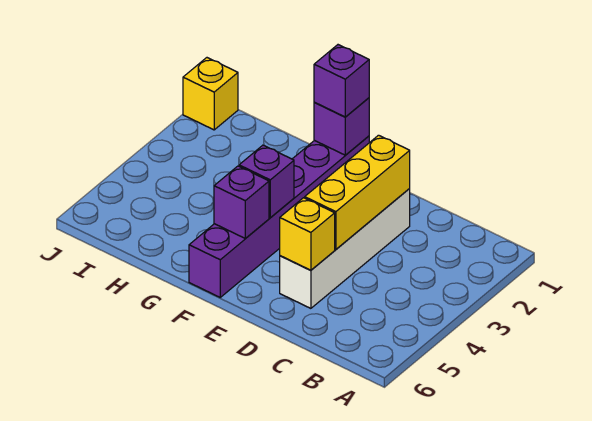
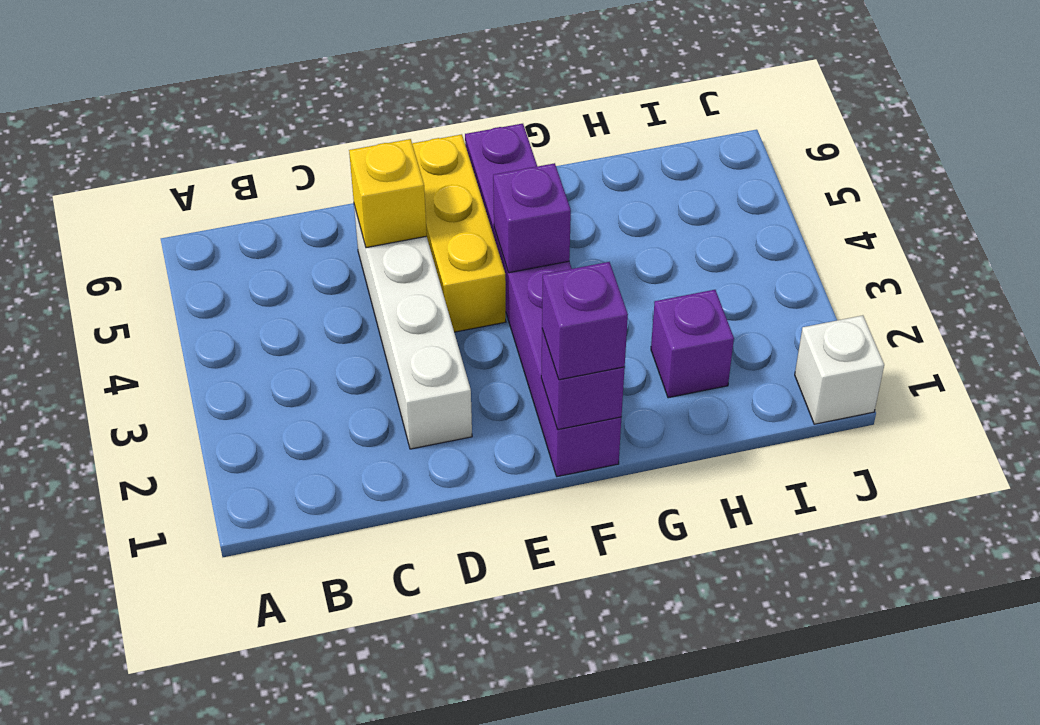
yellow brick D2:D4 level 2 -> yellow brick E4:E6 level 1
purple brick F5 level 2 -> purple brick H2 level 1
yellow brick J1 level 1 -> white brick J1 level 1

